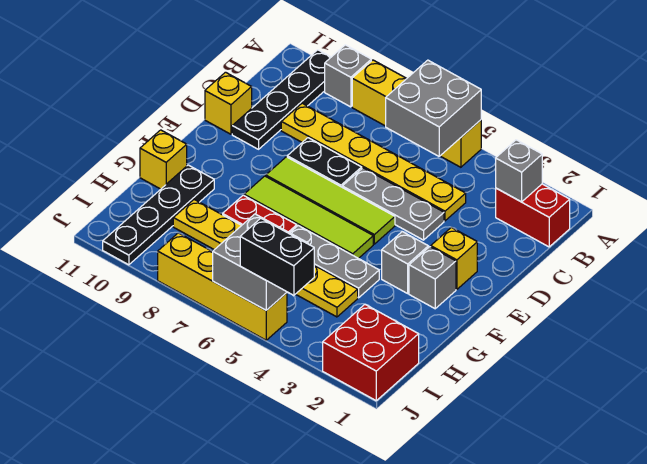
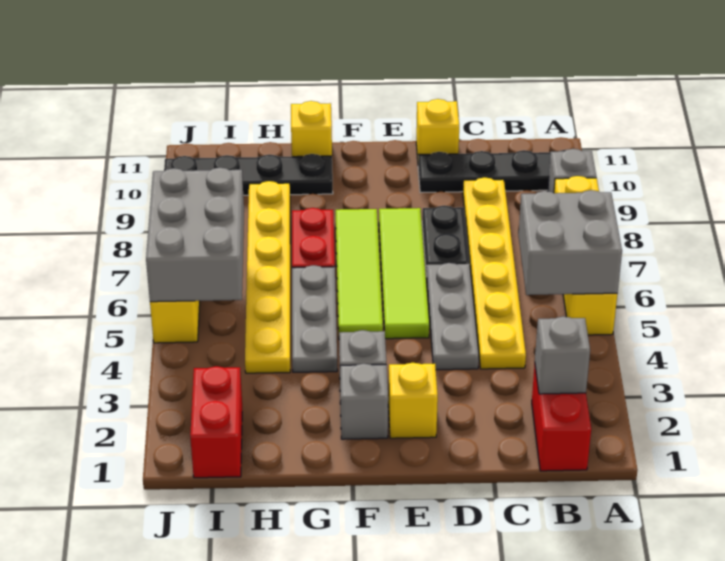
red brick I1:J2 level 1 -> red brick I1:I2 level 1
grey brick I5:J6 level 2 -> grey brick I5:J7 level 2
black brick J4:J5 level 3 -> none

